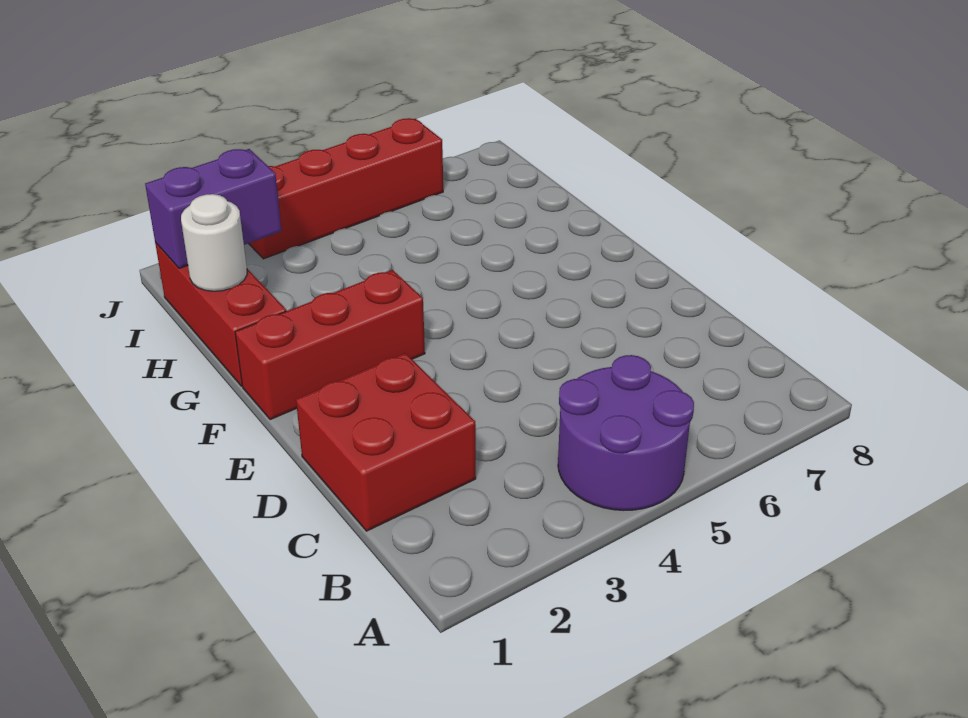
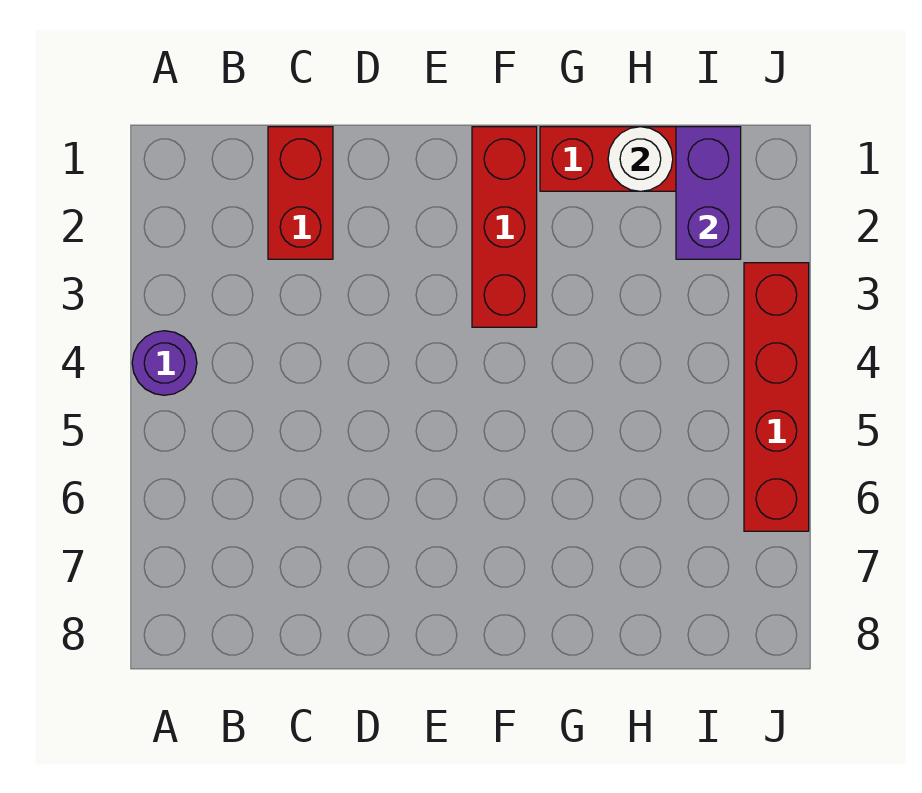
purple round brick A4:B5 level 1 -> purple round brick A4 level 1
red brick C1:D2 level 1 -> red brick C1:C2 level 1

